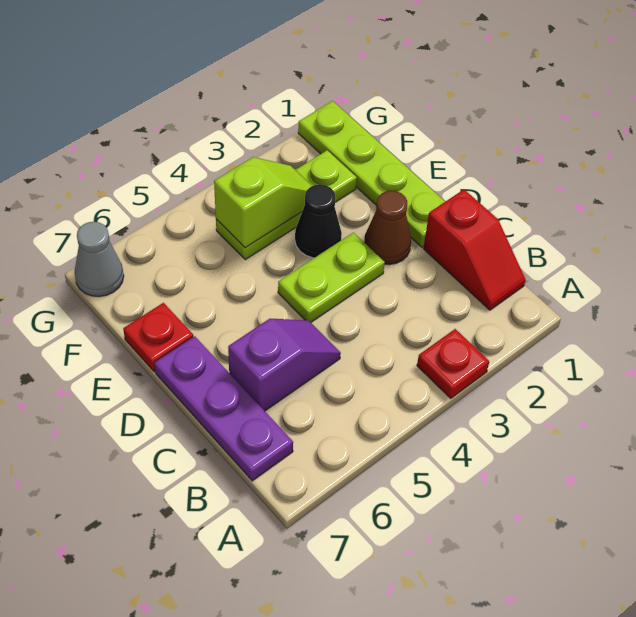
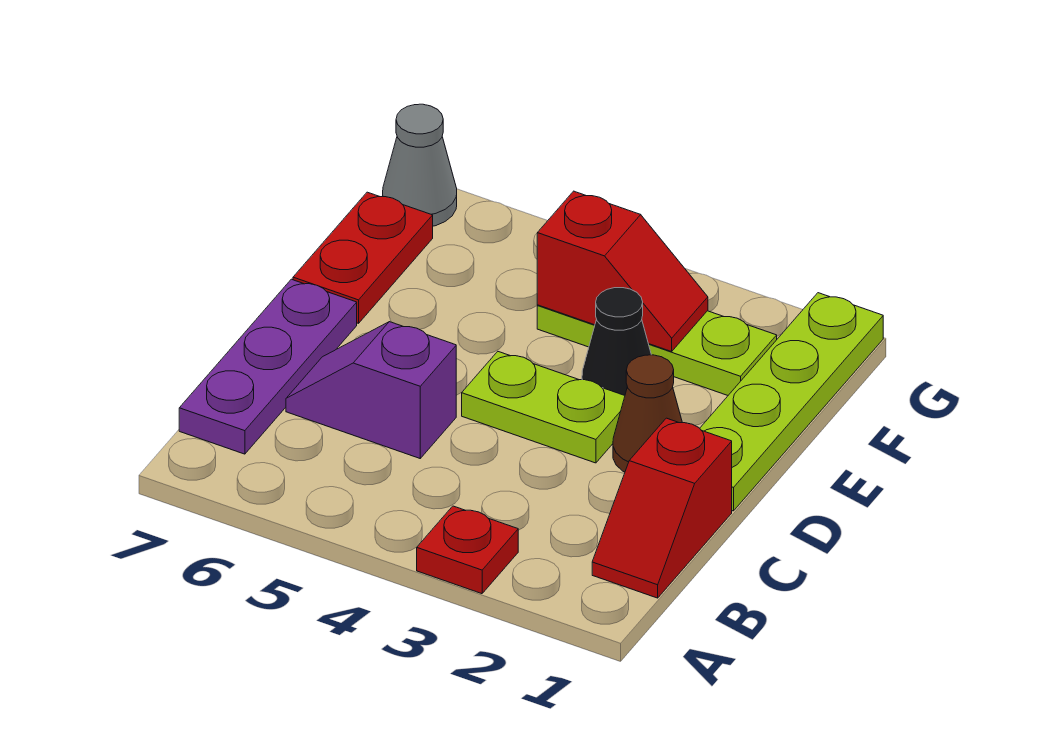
purple slope C5:C6 level 1 top 6 -> purple slope C5:C6 level 1 top 5
red plate E7 level 1 -> red plate E7:F7 level 1
lime slope F3:F4 level 2 top 4 -> red slope F3:F4 level 2 top 4

